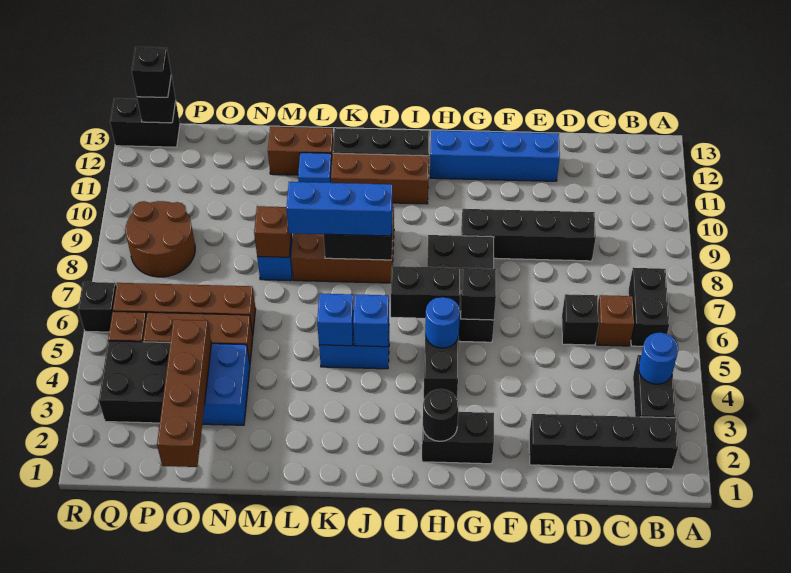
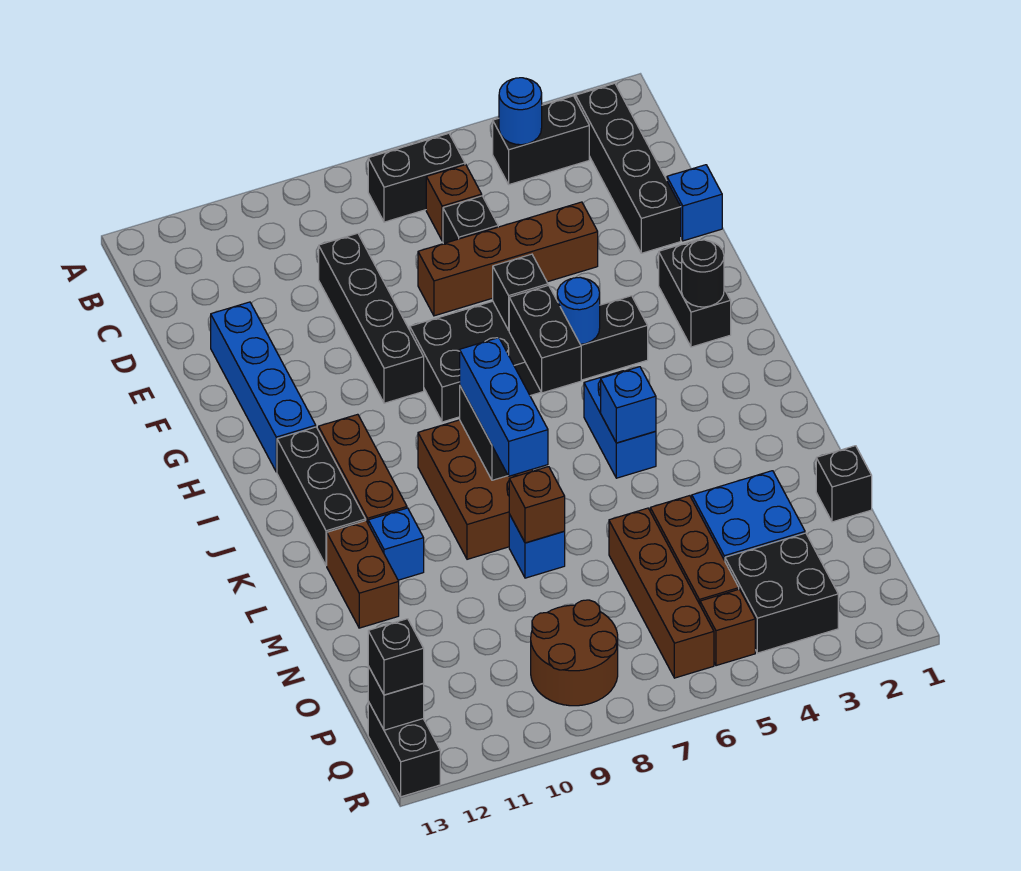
blue brick J5 level 2 -> blue brick E1 level 1
brown brick O1:O4 level 2 -> brown brick E4:E7 level 1
black brick R6 level 1 -> black brick N1 level 1

